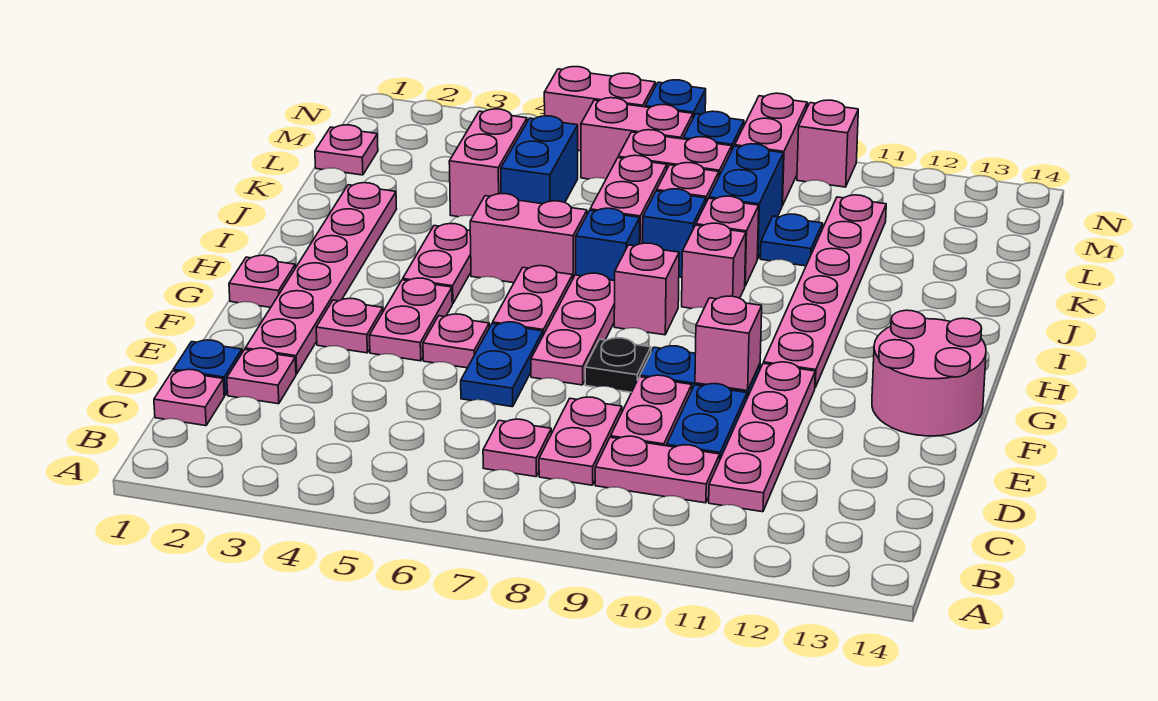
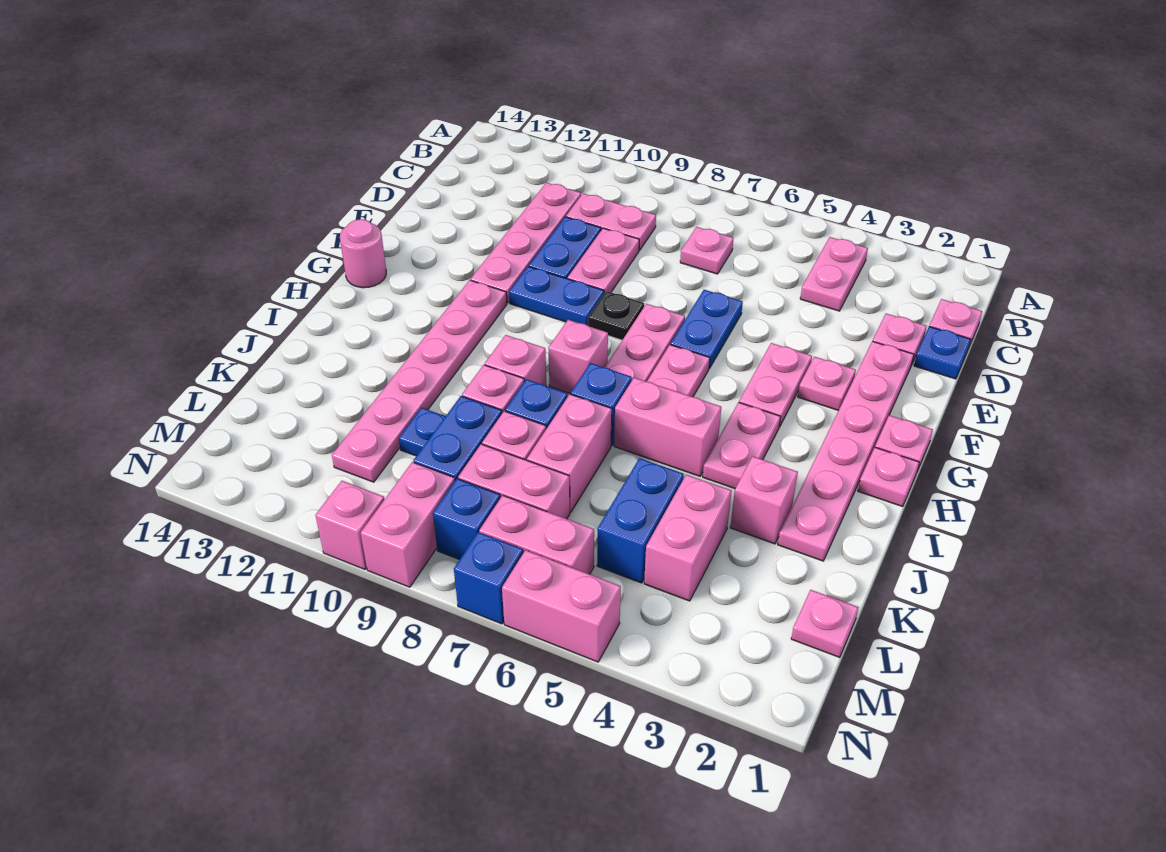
pink plate C8:D8 level 1 -> pink plate B4:C4 level 1
pink plate F5 level 1 -> pink plate H1 level 1
pink brick F10 level 2 -> pink brick J3 level 1
pink round brick F13:G14 level 1 -> pink round brick G14 level 1

